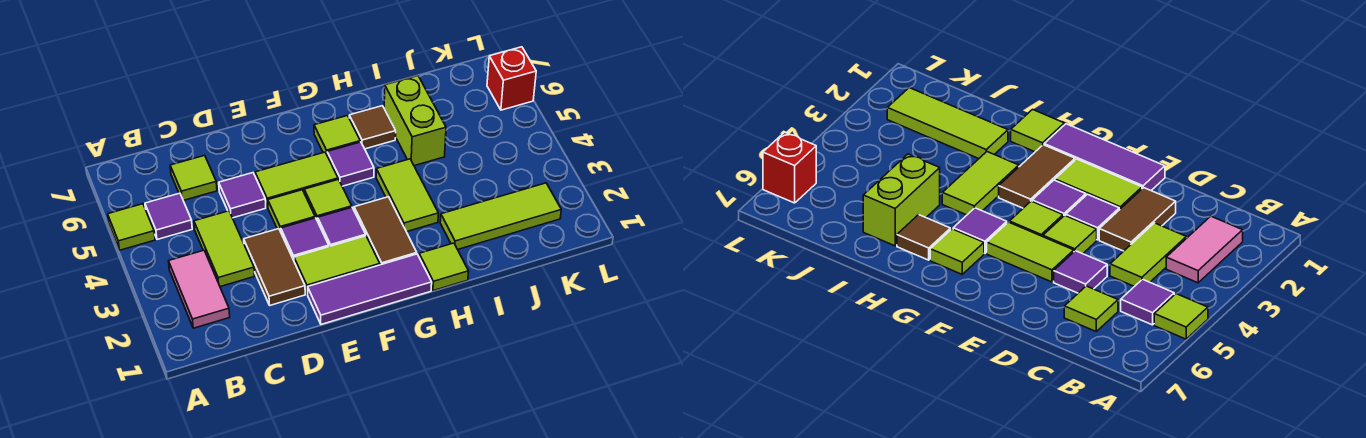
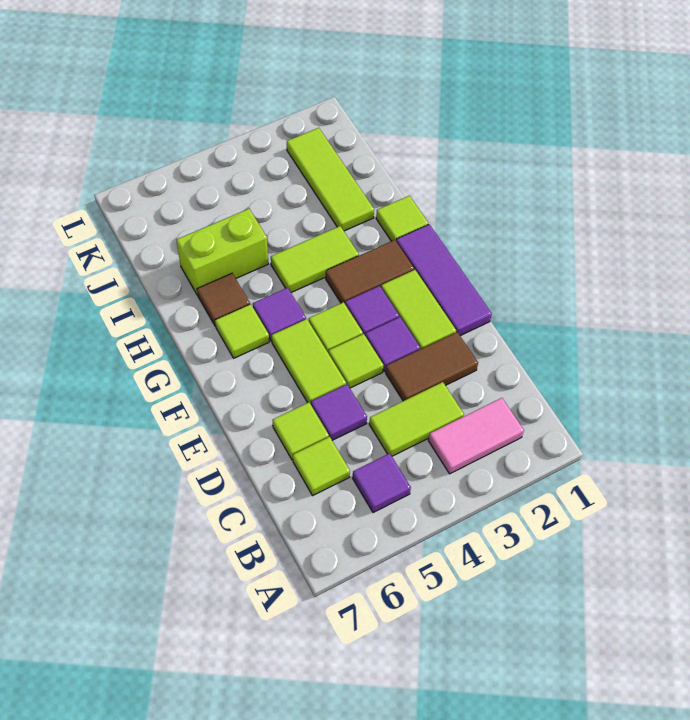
lime tile A5 level 1 -> lime tile D6 level 1
red brick L6 level 1 -> none

